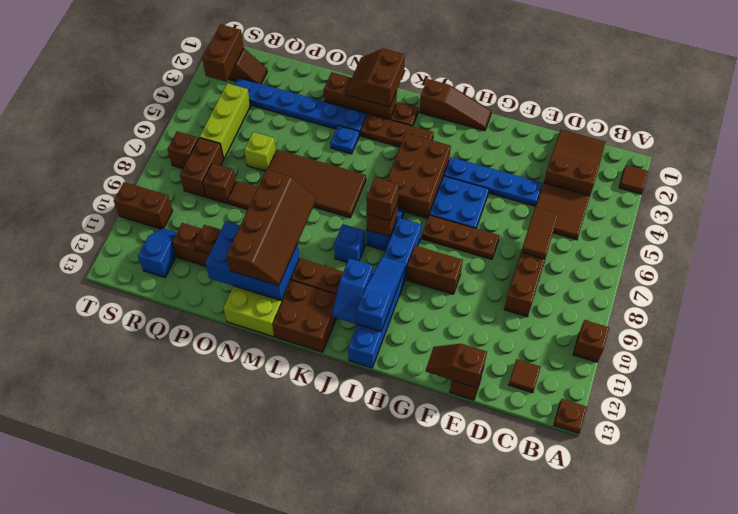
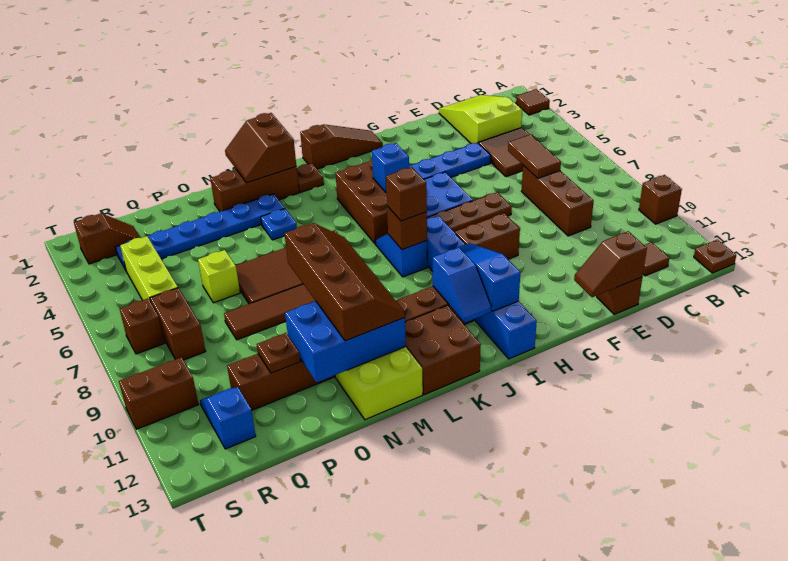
brown slope C1:D3 level 1 top 3 -> lime slope C1:D3 level 1 top 3
brown plate J3:L3 level 1 -> none
blue brick K9 level 1 -> blue brick I5 level 2
brown brick Q8 level 1 -> none
brown brick S2:S3 level 2 -> none

